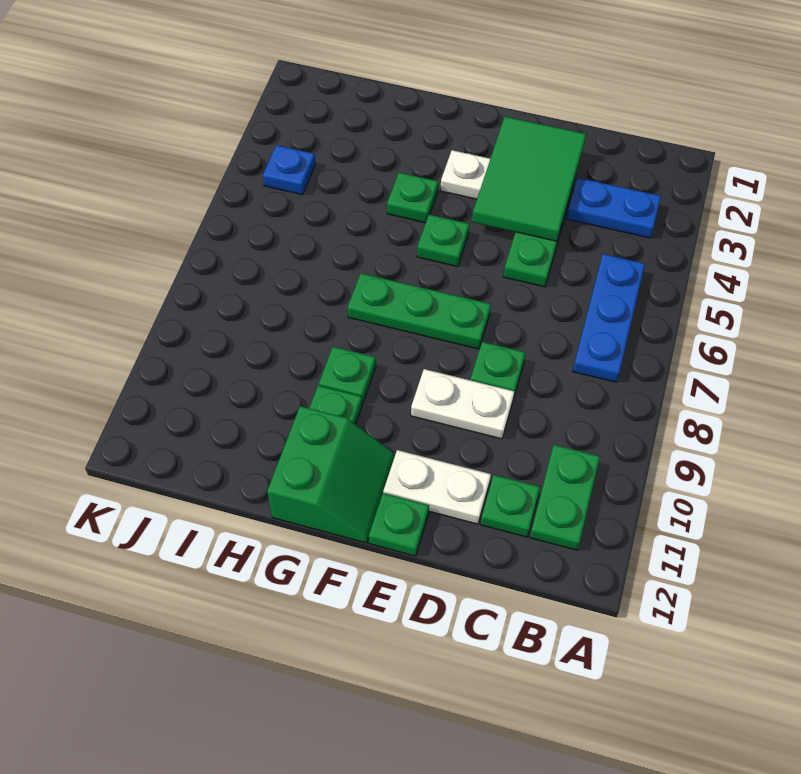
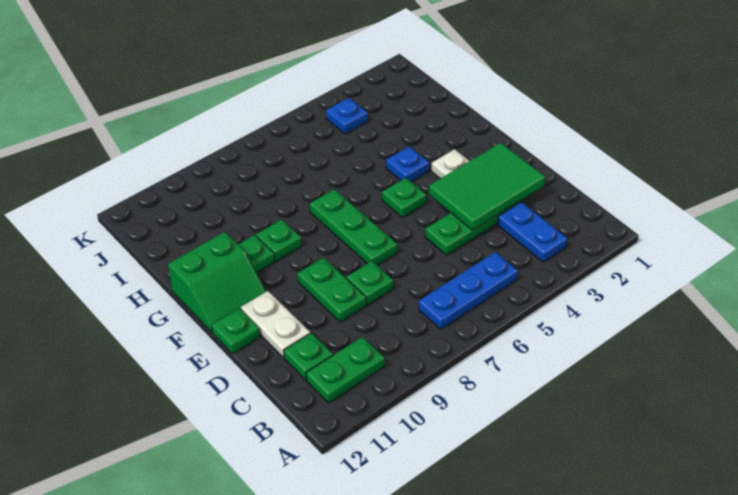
white plate D9:E9 level 1 -> green plate D9:E9 level 1
green plate G4 level 1 -> blue plate G4 level 1

